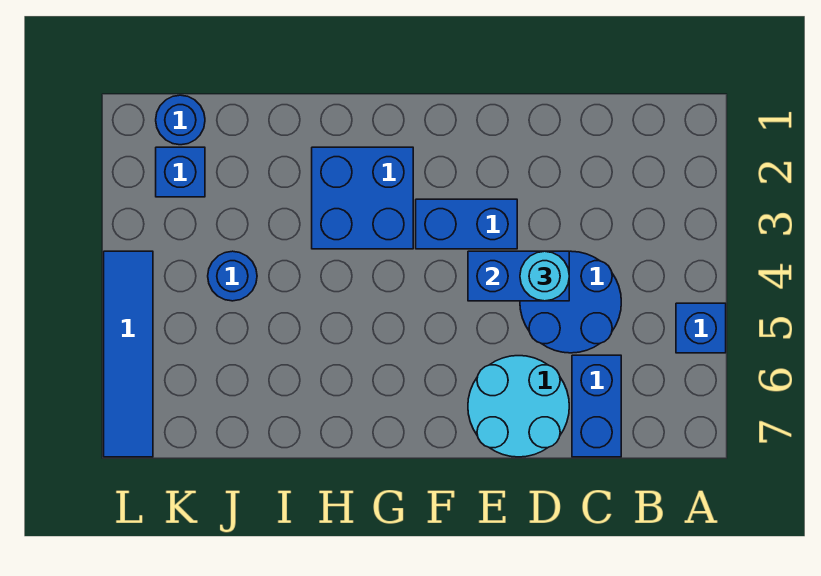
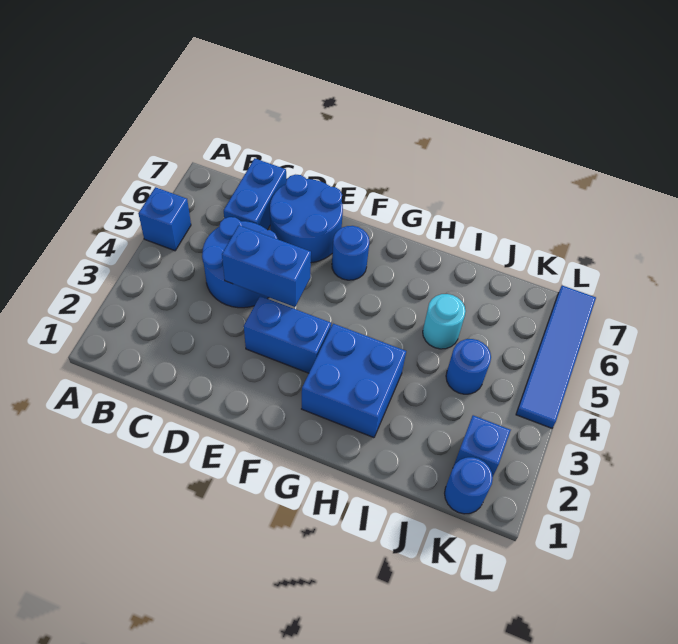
cyan round brick D4 level 3 -> cyan round brick I5 level 1
cyan round brick D6:E7 level 1 -> blue round brick D6:E7 level 1
none -> blue round brick F6 level 1

